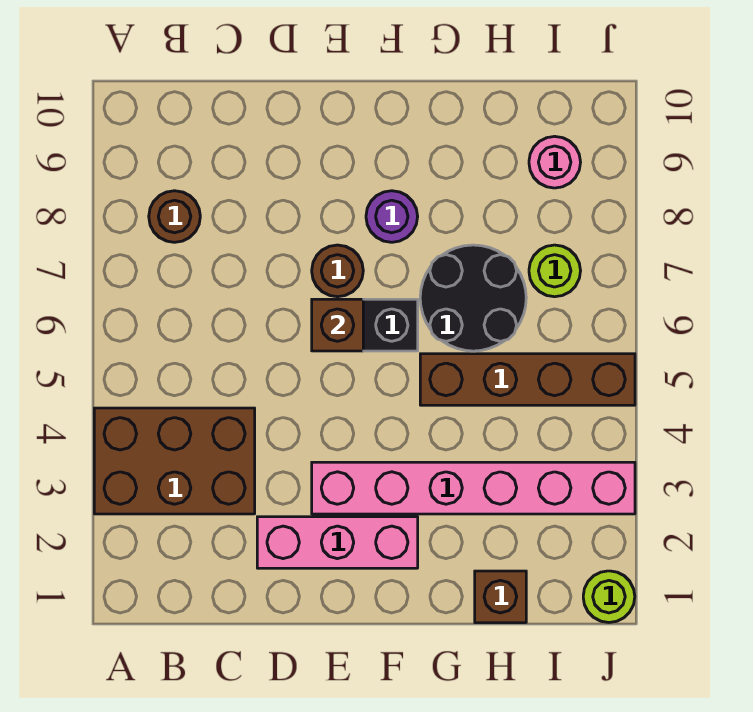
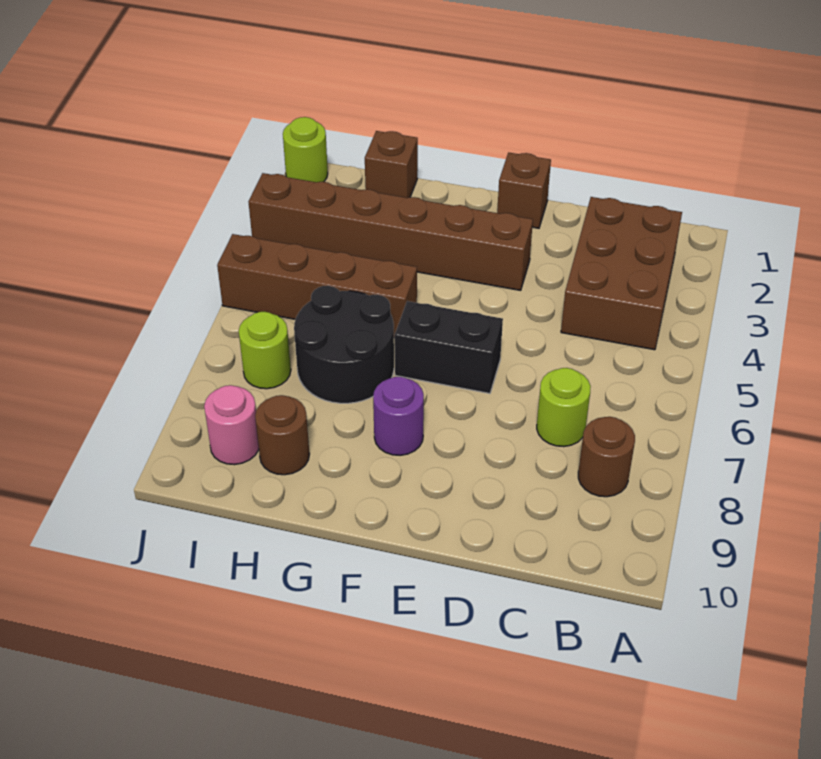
brown brick A3:C4 level 1 -> brown brick B2:C4 level 1
none -> lime round brick C7 level 1
pink brick D2:F2 level 1 -> none
pink brick E3:J3 level 1 -> brown brick E3:J3 level 1
brown brick E6 level 2 -> brown brick E1 level 1
brown round brick E7 level 1 -> brown round brick H9 level 1

